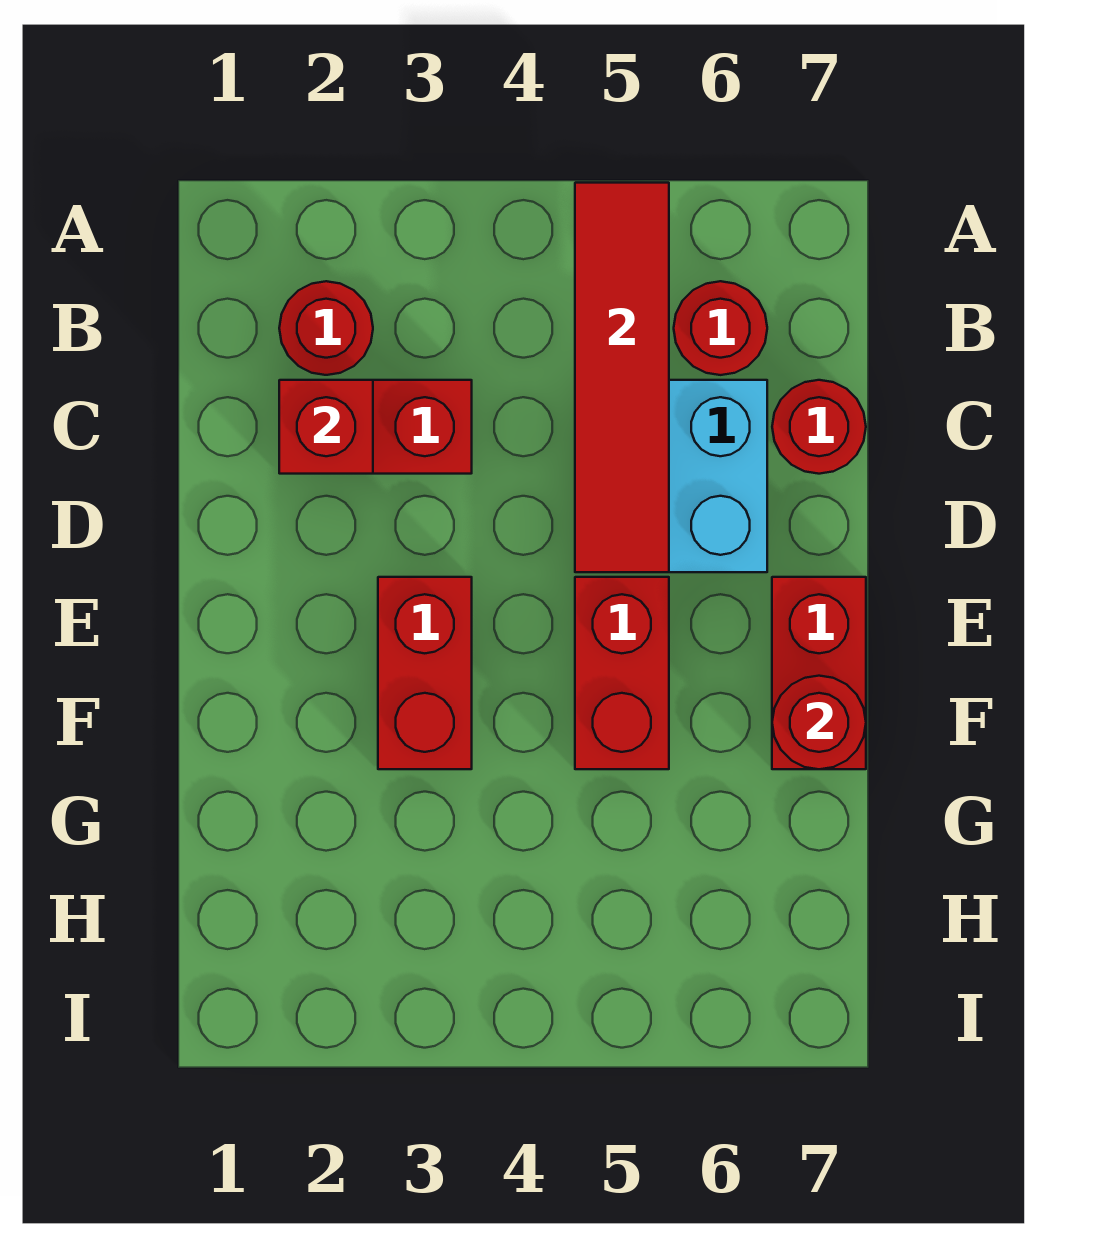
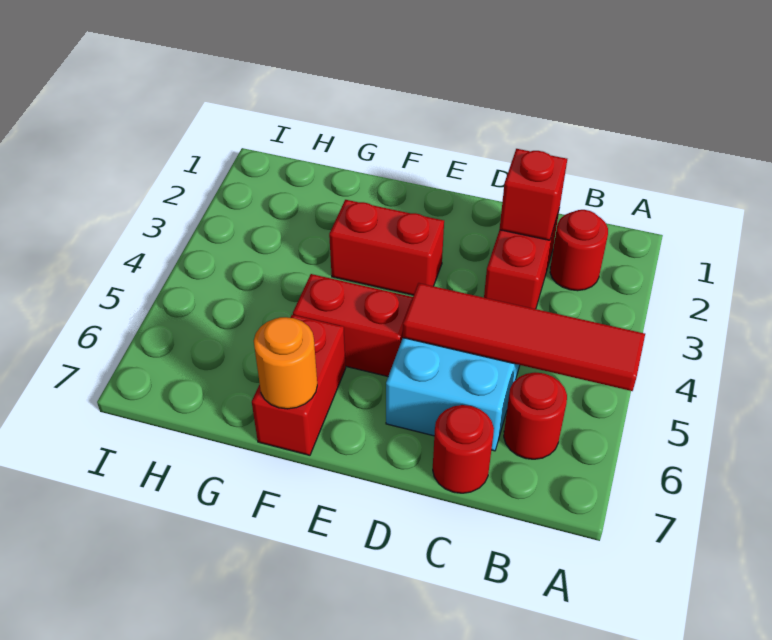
red brick E7:F7 level 1 -> red brick F6:F7 level 1
red round brick F7 level 2 -> orange round brick F7 level 2

